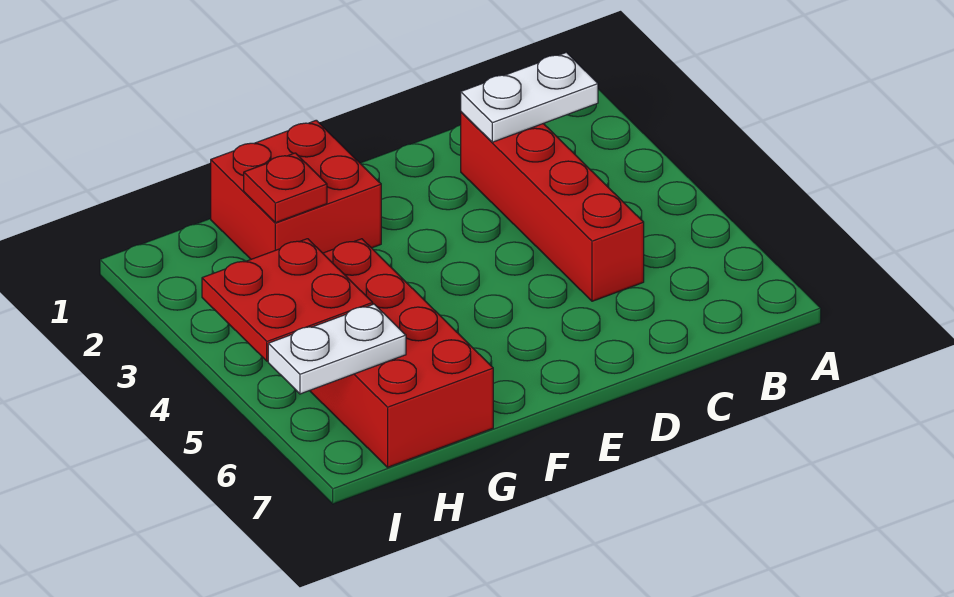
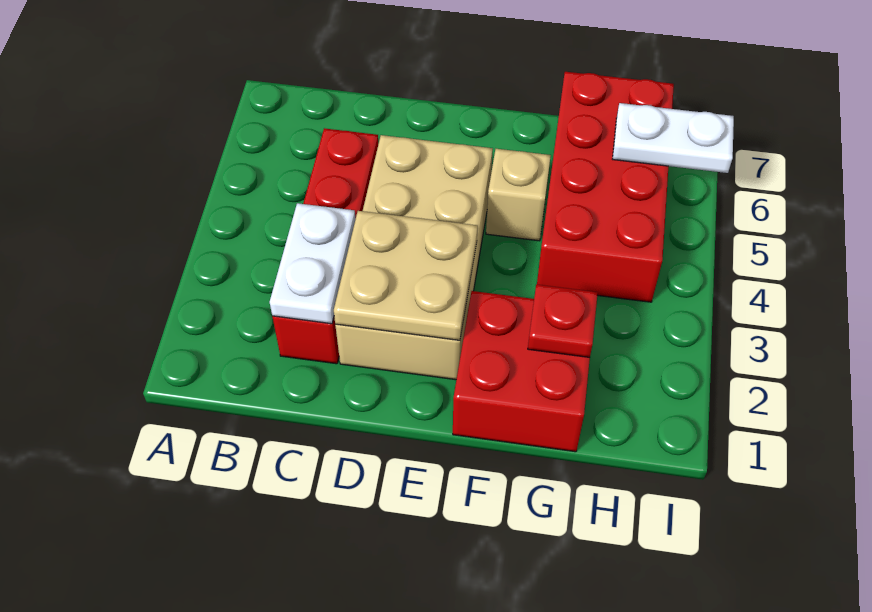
white plate B2:C2 level 2 -> white plate C2:C3 level 2
none -> tan brick D2:E5 level 1
none -> tan plate D2:E3 level 2
none -> tan brick F5 level 1
red plate H4:I5 level 2 -> none

